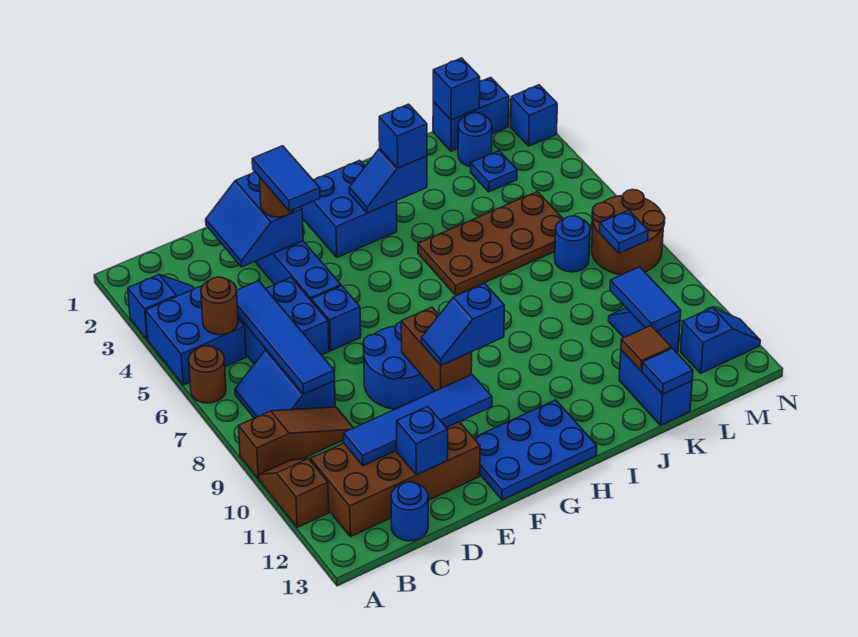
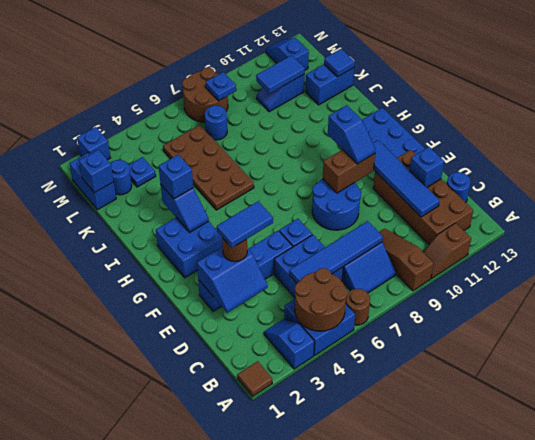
brown round brick B5 level 2 -> brown round brick A4:B5 level 2
brown tile K12 level 2 -> brown tile A1 level 1

